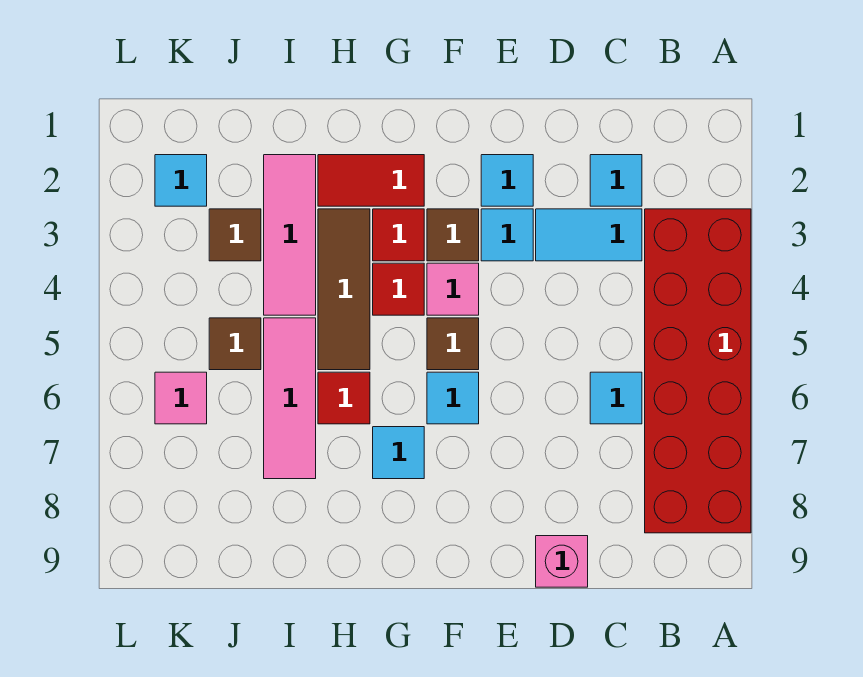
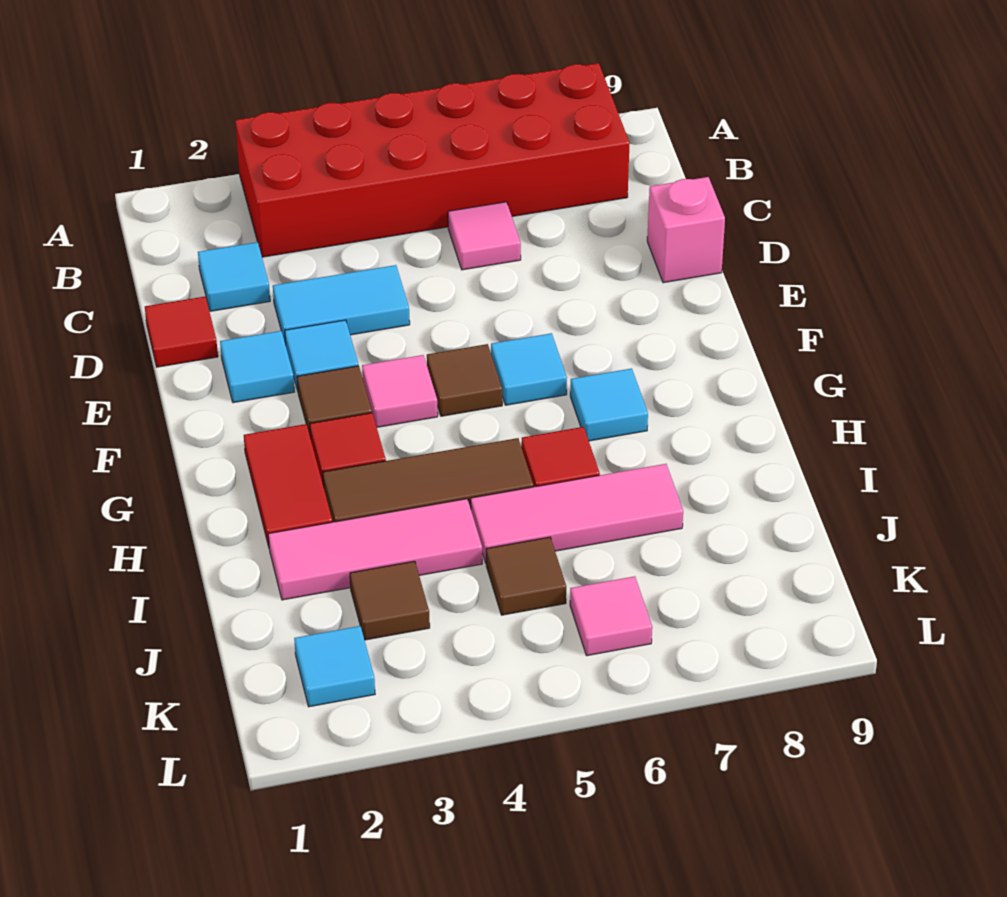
cyan tile C3:D3 level 1 -> cyan tile D3:D4 level 1
cyan tile C6 level 1 -> pink tile C6 level 1
red tile G4 level 1 -> red tile D1 level 1

